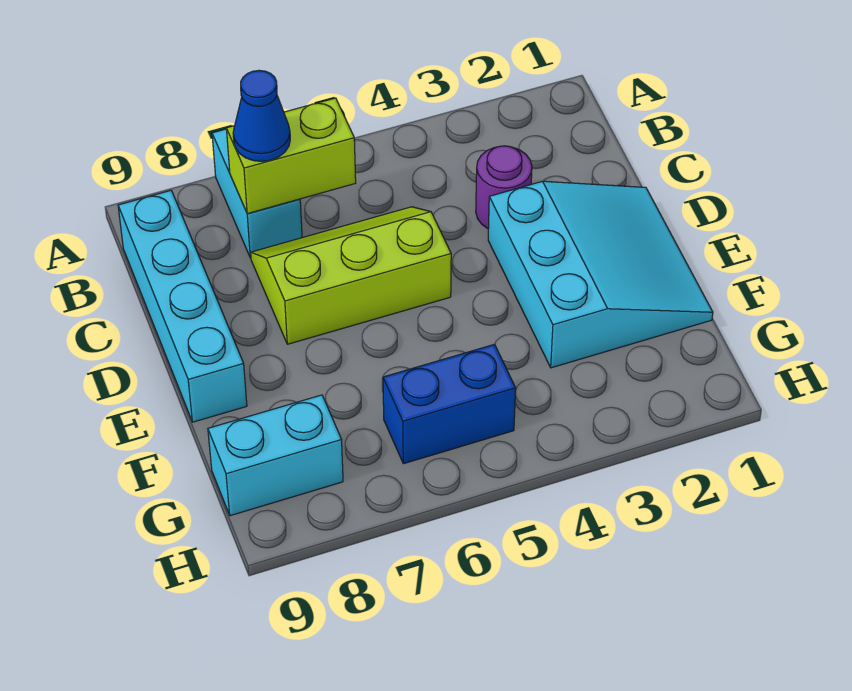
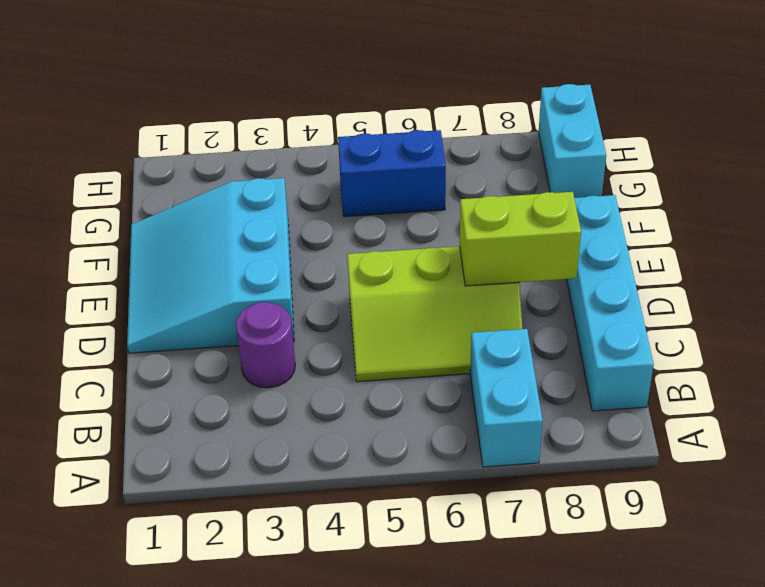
lime brick B6:B7 level 2 -> lime brick D7:D8 level 2
blue cone B7 level 3 -> none
cyan brick G8:G9 level 1 -> cyan brick G9:H9 level 1

